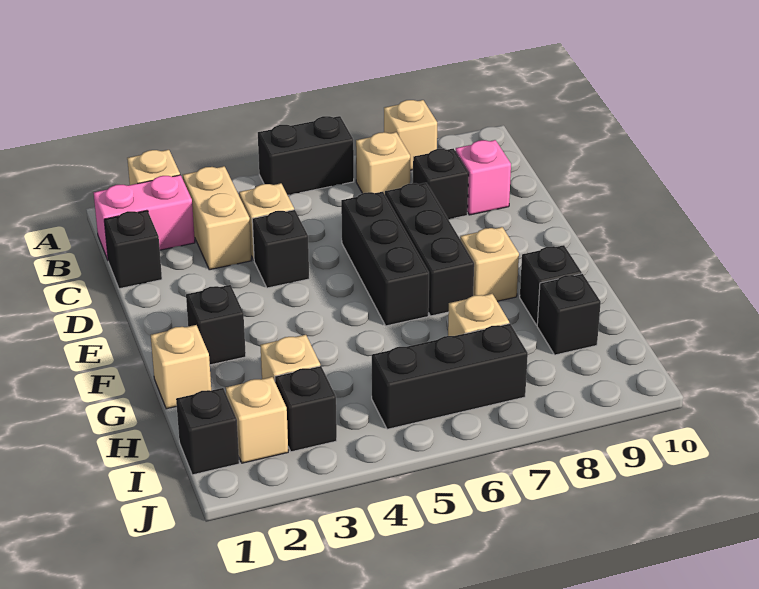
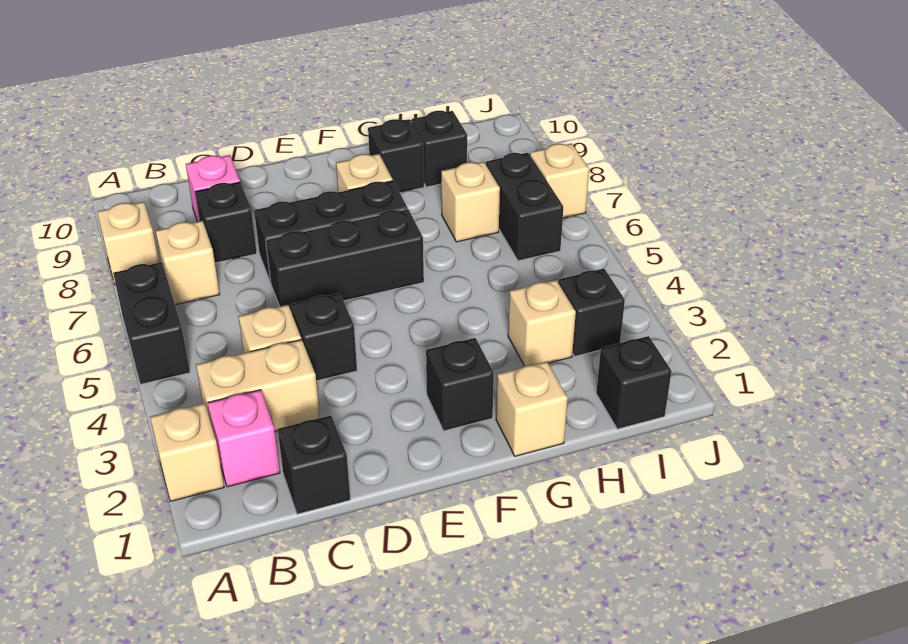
pink brick B1:B2 level 1 -> pink brick B2 level 1
tan brick I2 level 1 -> tan brick J7 level 1
black brick I5:I7 level 1 -> black brick I6:I7 level 1

